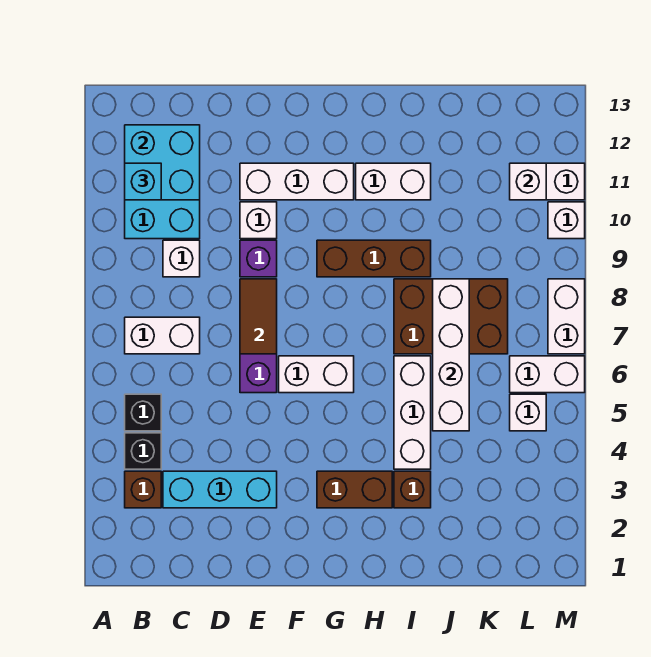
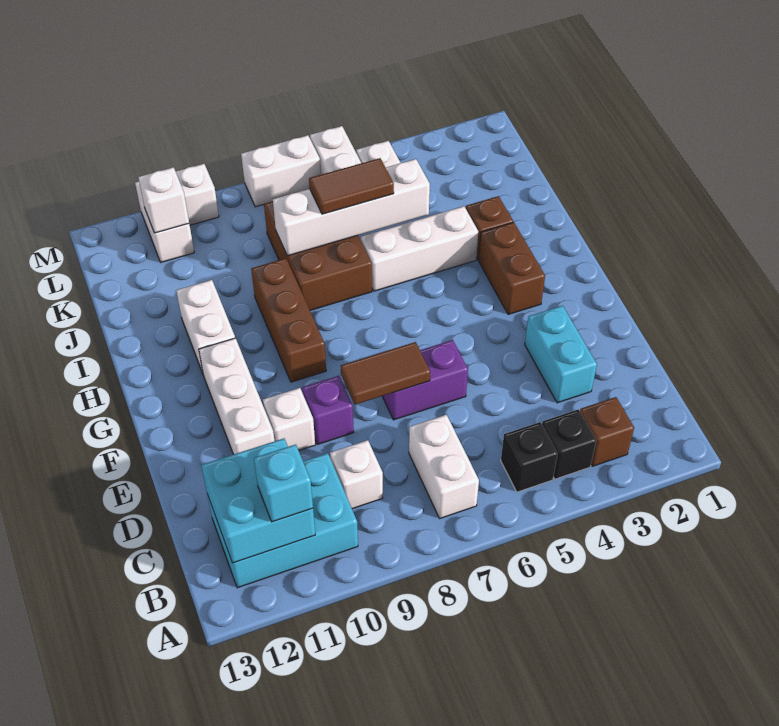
cyan brick C3:E3 level 1 -> cyan brick D3:E3 level 1
white brick F6:G6 level 1 -> none
none -> brown tile J6:J7 level 3

